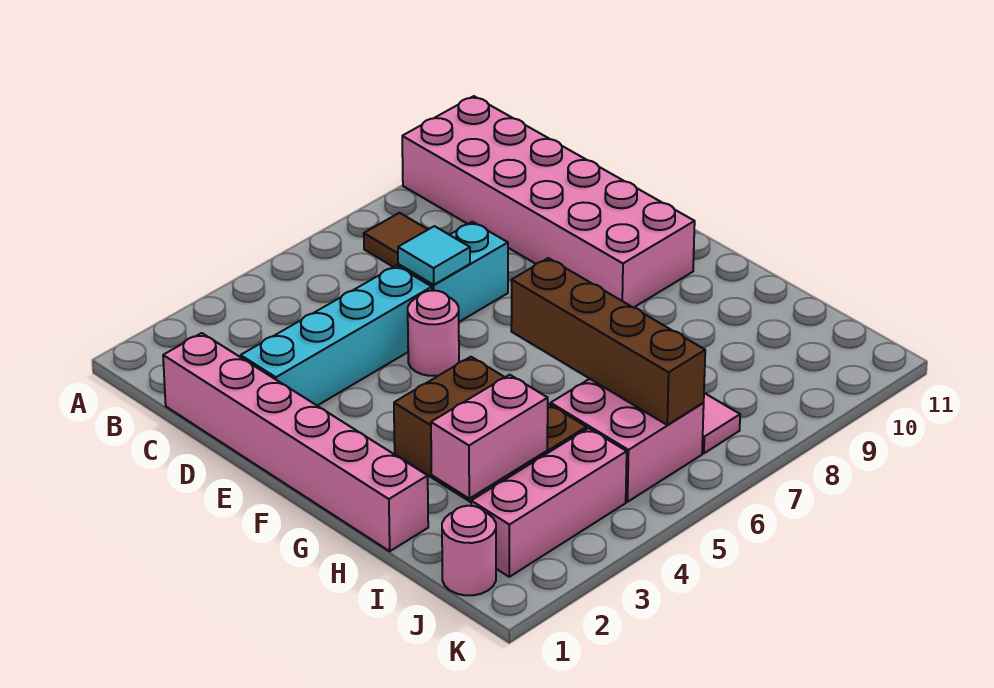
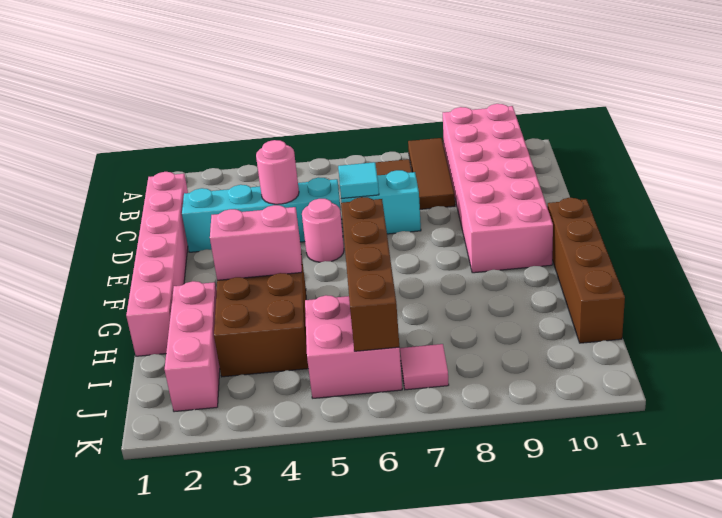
none -> brown tile A8:C8 level 1
none -> brown brick F11:I11 level 1
pink brick I2:I3 level 2 -> pink brick G3:G4 level 2
pink round brick J1 level 1 -> pink round brick D4 level 2
pink brick J2:J4 level 1 -> pink brick H2:J2 level 1

